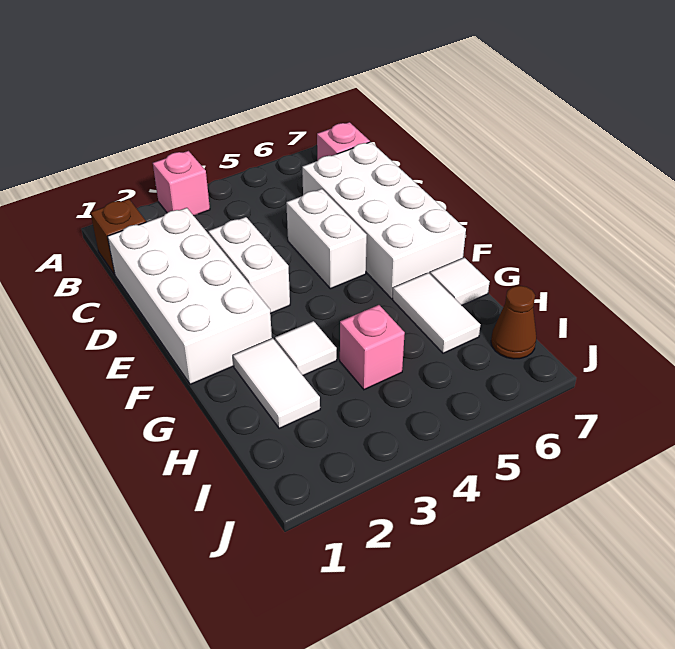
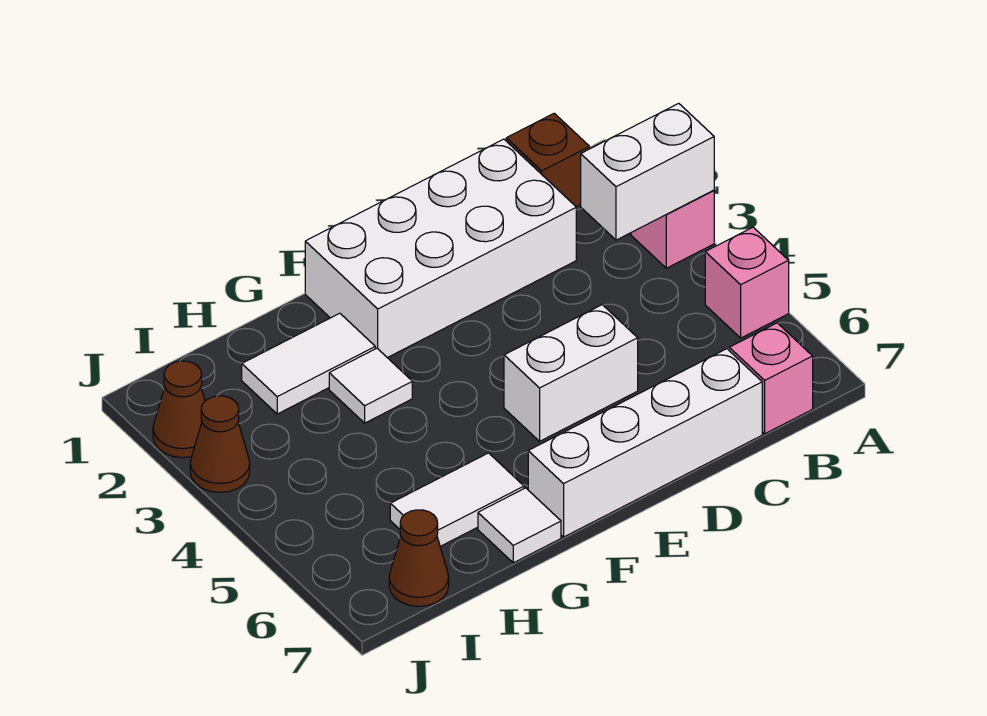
white brick C6:F7 level 1 -> white brick C7:F7 level 1
white brick D3:E3 level 1 -> white brick A3:B3 level 2
pink brick H4 level 1 -> pink brick A5 level 1
none -> brown cone J2 level 1
none -> brown cone J3 level 1

